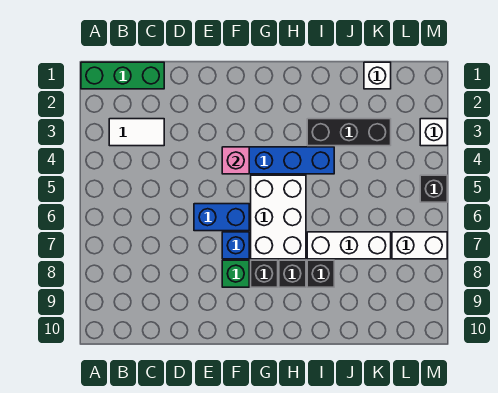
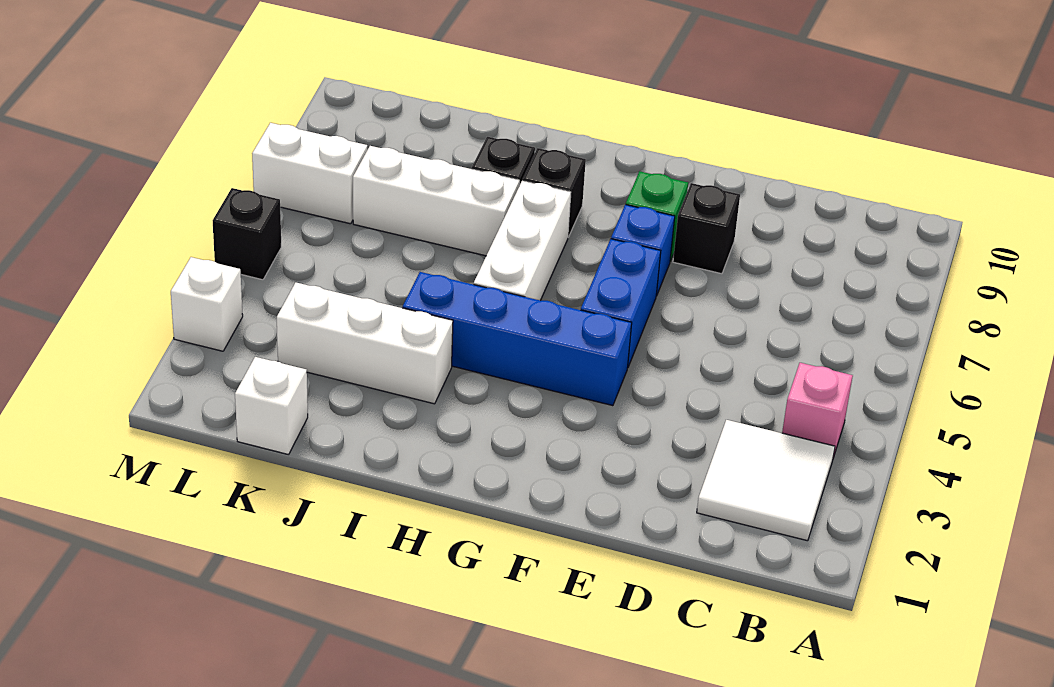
green brick A1:C1 level 1 -> none
white tile B3:C3 level 1 -> white tile B2:C3 level 1
blue brick E6:F6 level 1 -> blue brick F5:F6 level 1
pink brick F4 level 2 -> pink brick B4 level 1
white brick G5:H7 level 1 -> white brick H5:H7 level 1
black brick G8 level 1 -> black brick E8 level 1
black brick I3:K3 level 1 -> white brick I3:K3 level 1

